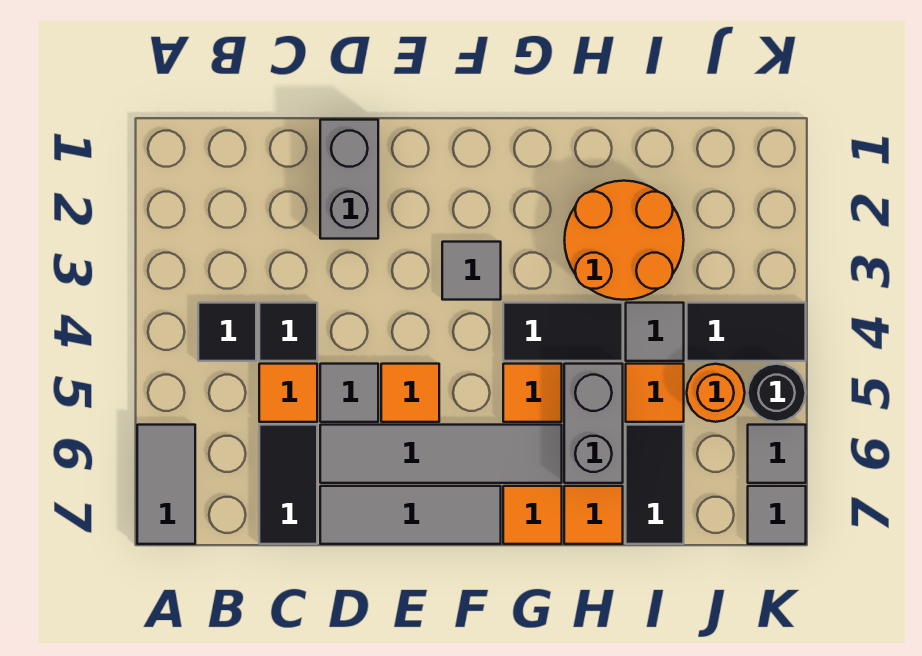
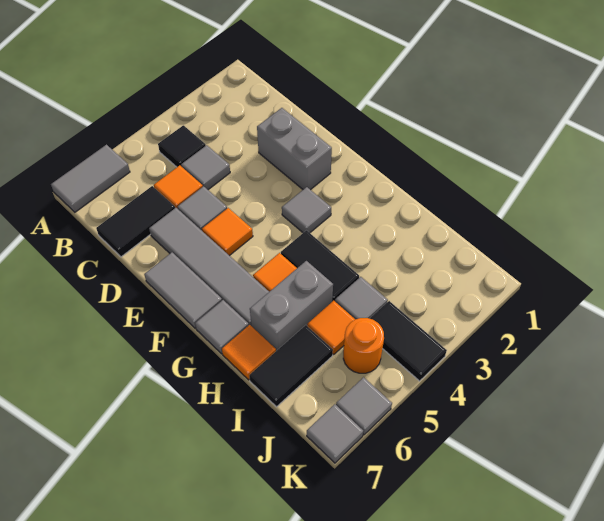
black tile C4 level 1 -> grey tile C4 level 1
grey brick D1:D2 level 1 -> grey brick D2:E2 level 1
grey tile D7:F7 level 1 -> grey tile E7:F7 level 1
orange tile G7 level 1 -> grey tile G7 level 1
orange round brick H2:I3 level 1 -> none
black round brick K5 level 1 -> none

